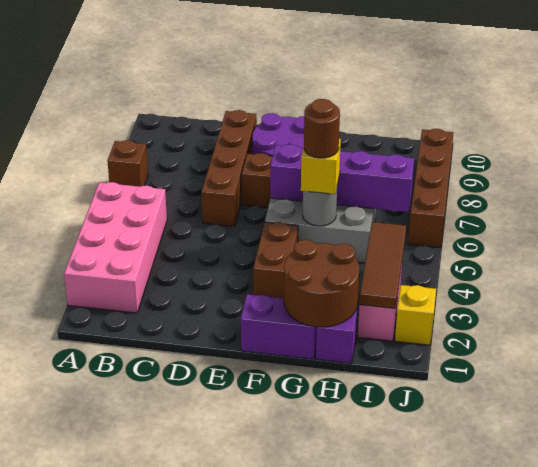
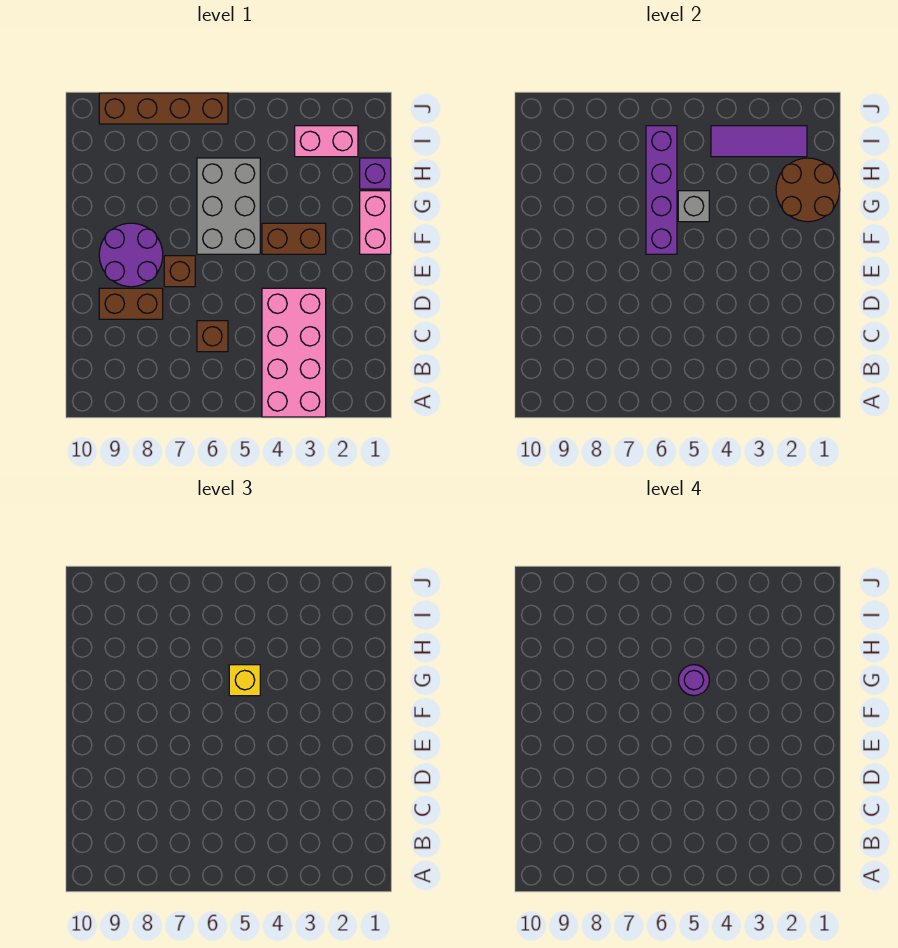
pink brick A2:B5 level 1 -> pink brick A3:D4 level 1
brown brick A7 level 1 -> brown brick C6 level 1
brown brick D6:D9 level 1 -> brown brick D8:D9 level 1
purple brick F1:G1 level 1 -> pink brick F1:G1 level 1
grey round brick G5 level 2 -> grey brick G5 level 2
brown round brick G5 level 4 -> purple round brick G5 level 4
brown tile I2:I4 level 2 -> purple tile I2:I4 level 2
yellow brick J2 level 1 -> none

